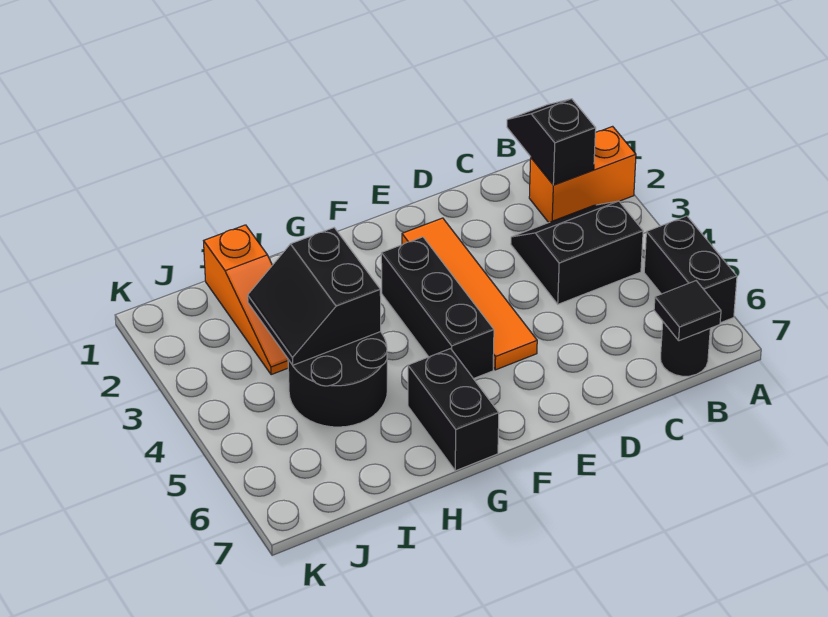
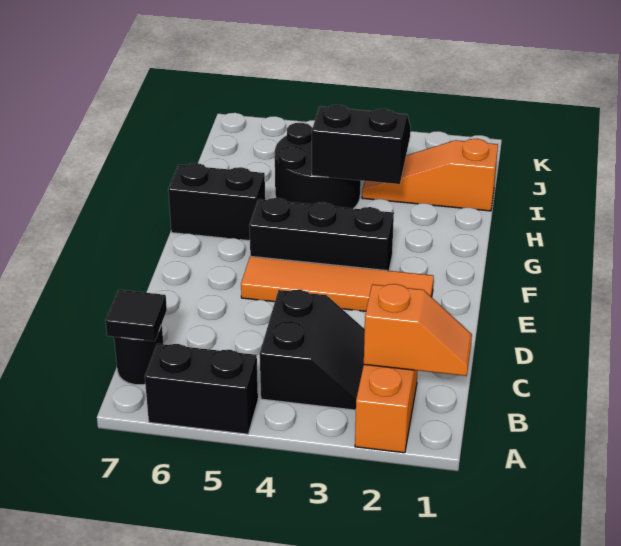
black slope B1:B2 level 2 top 2 -> orange slope B1:B2 level 2 top 2

